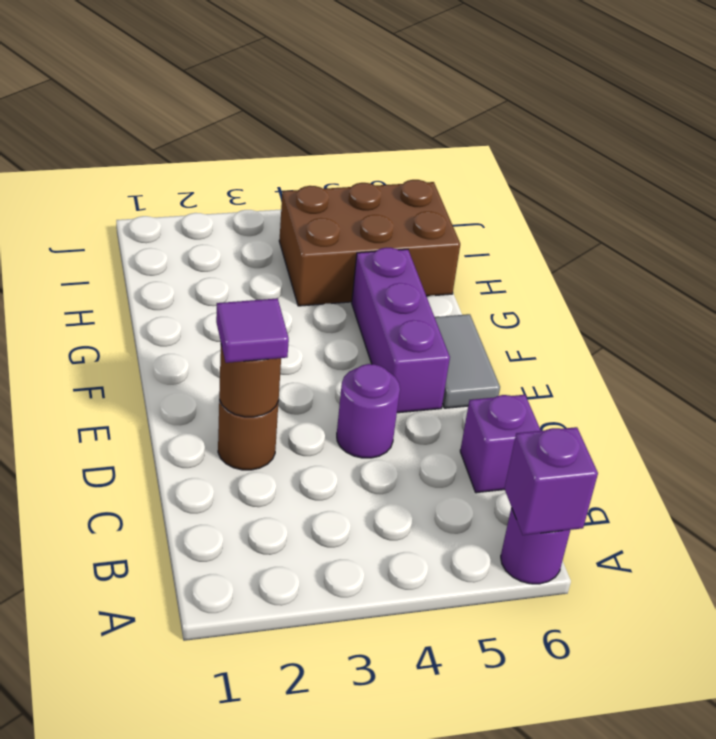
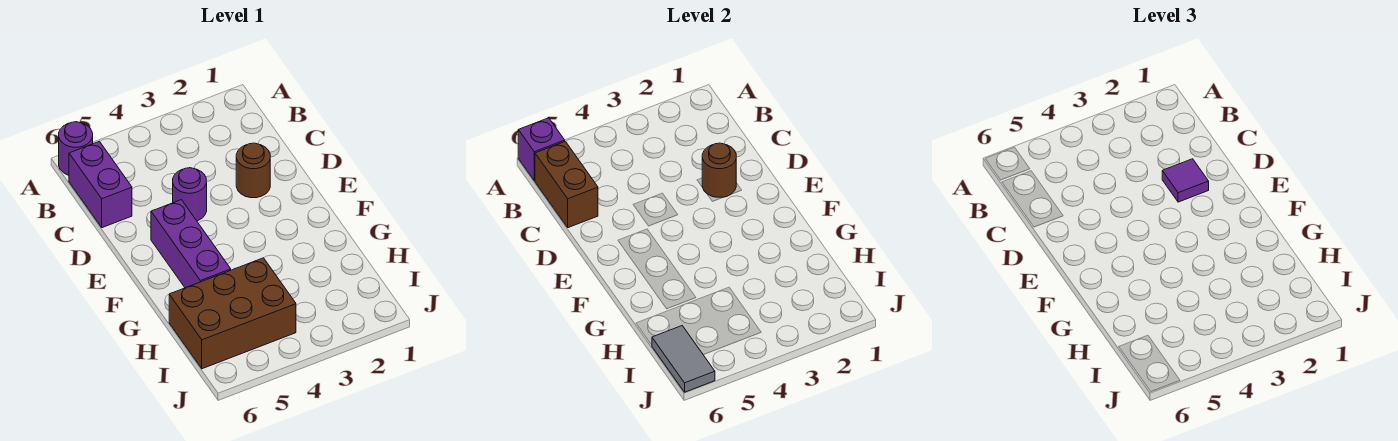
none -> brown brick B6:C6 level 2
purple brick C6 level 1 -> purple brick B6:C6 level 1
grey tile E6:F6 level 1 -> grey tile I6:J6 level 2

